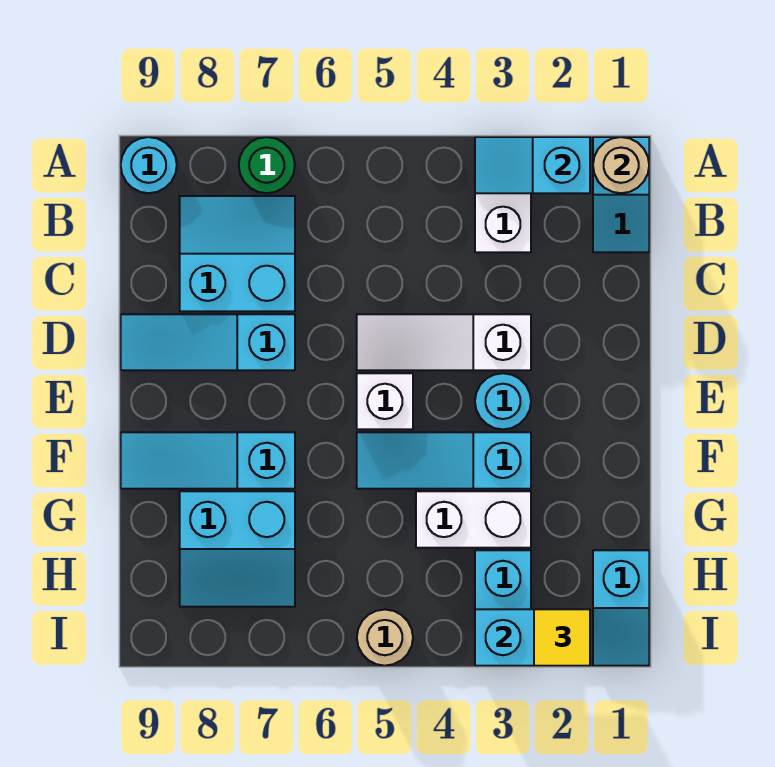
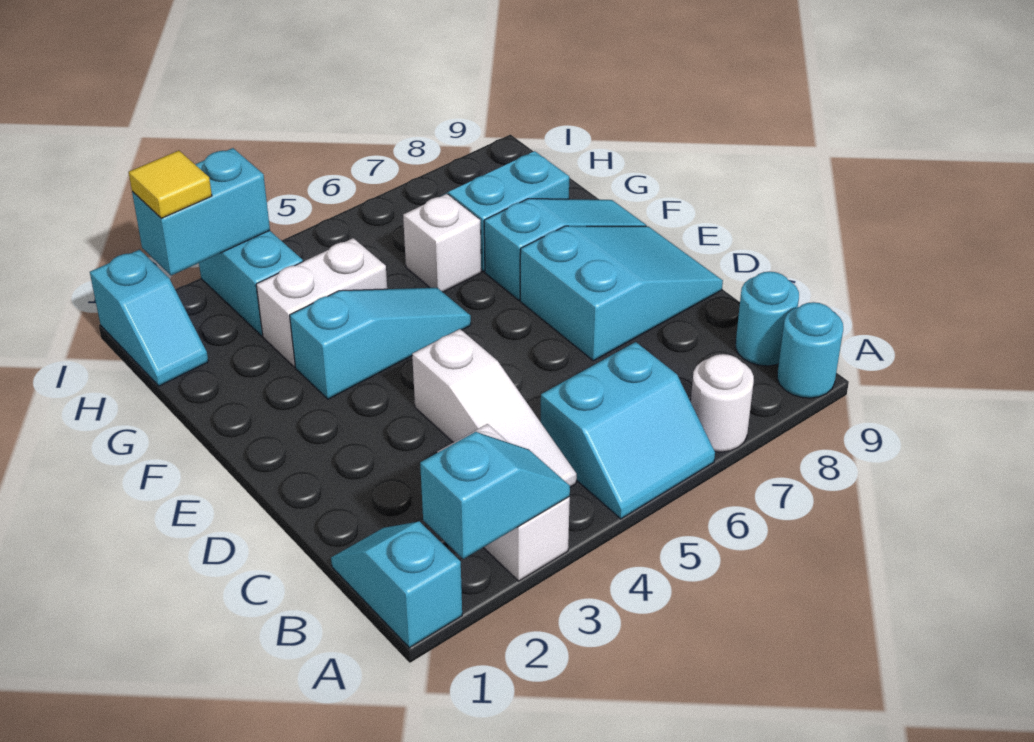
tan round brick A1 level 2 -> none
green round brick A7 level 1 -> white round brick A7 level 1
cyan slope B7:C8 level 1 top C -> cyan slope A5:B6 level 1 top B
white slope D3:D5 level 1 top 3 -> white slope B4:D4 level 1 top D
cyan slope D7:D9 level 1 top 7 -> cyan slope D7:E9 level 1 top 7
cyan round brick E3 level 1 -> cyan round brick B9 level 1
white brick E5 level 1 -> white brick G6 level 1
cyan slope H1:I1 level 1 top H -> cyan slope H1:I1 level 1 top I
tan round brick I5 level 1 -> none

